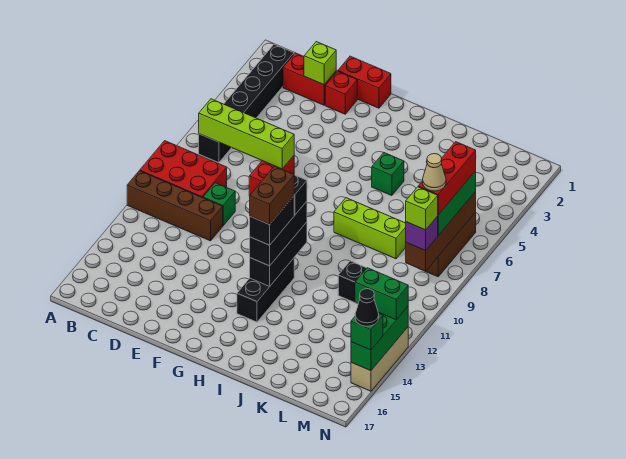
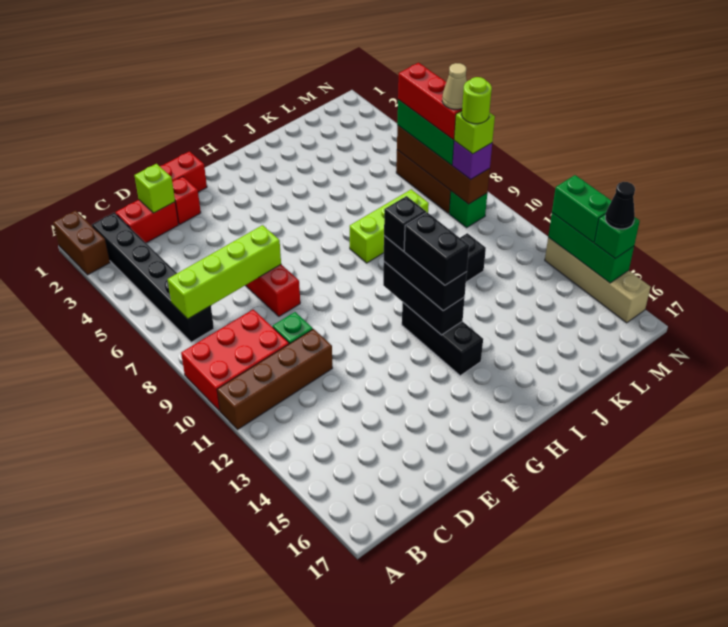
brown brick H12:H13 level 5 -> brown brick A1:A2 level 1
green brick I5 level 1 -> green brick M9 level 1
none -> lime round brick M9 level 5
green brick M13:N13 level 3 -> green brick N13:N14 level 3
tan brick N13:N15 level 1 -> tan brick N13:N16 level 1

